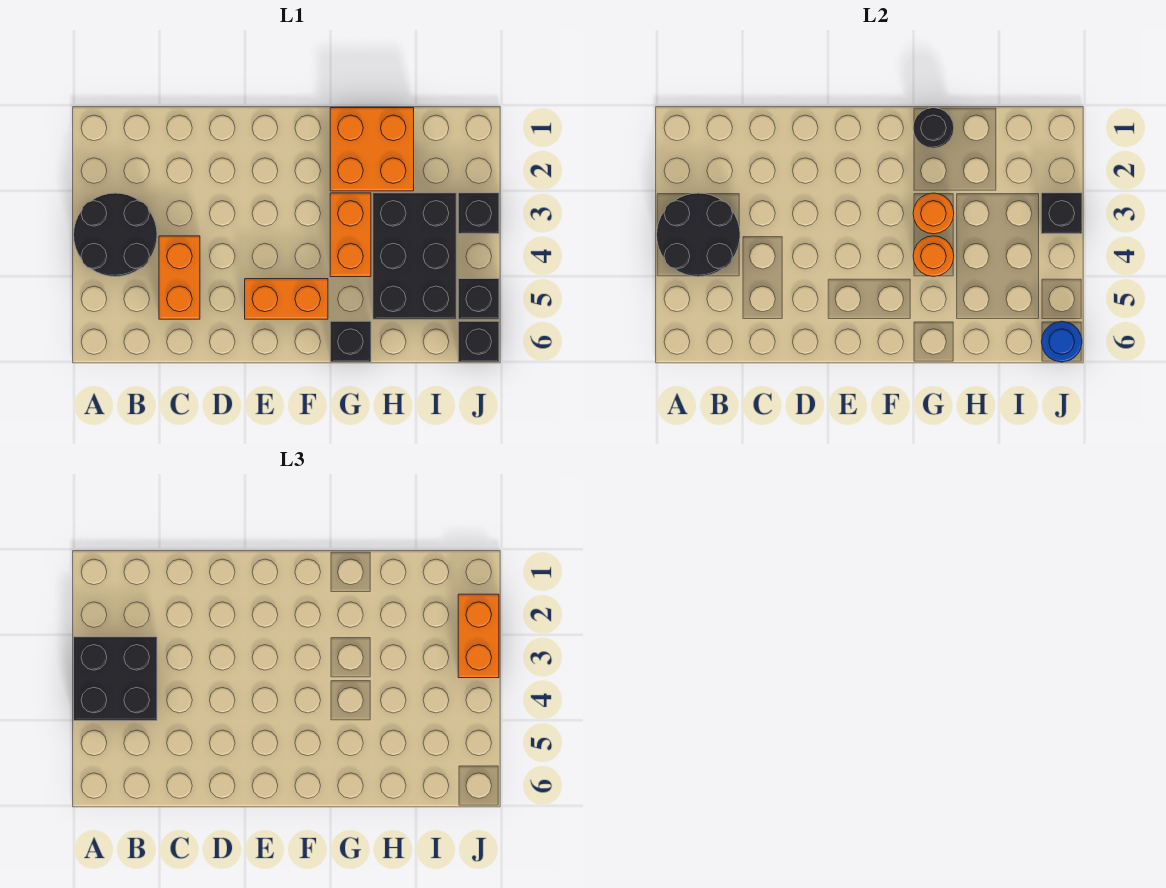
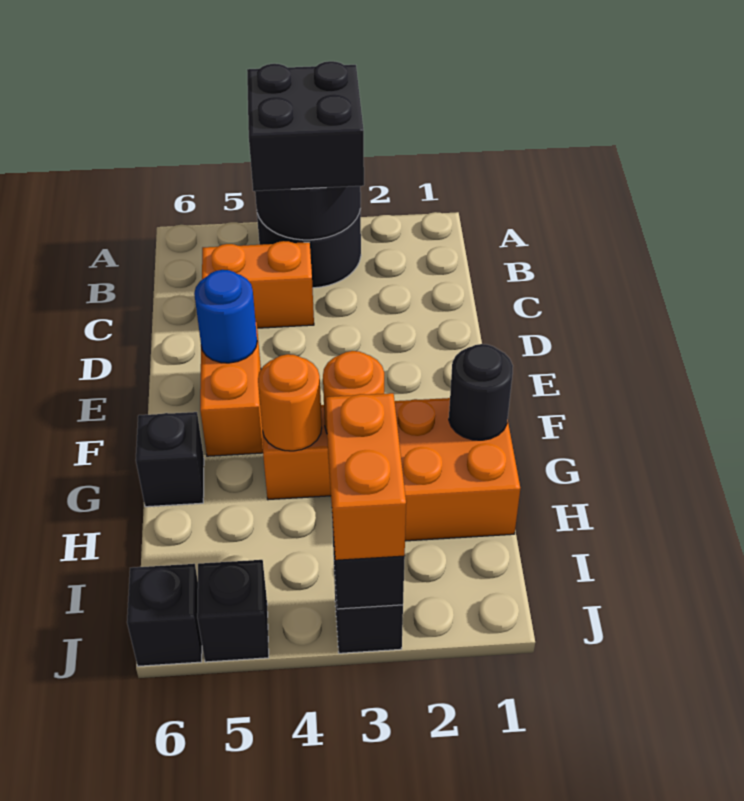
black brick H3:I5 level 1 -> none
orange brick J2:J3 level 3 -> orange brick I3:J3 level 3
blue round brick J6 level 2 -> blue round brick E5 level 2

